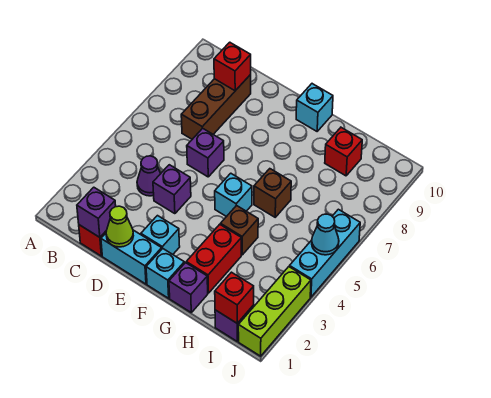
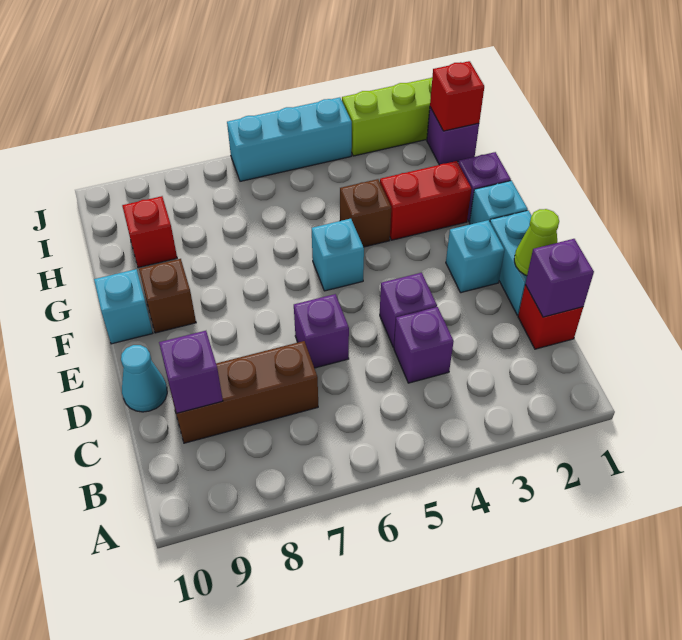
purple cone C4 level 1 -> purple brick C4 level 1
red brick C9 level 2 -> purple brick C9 level 2
brown brick G6 level 1 -> brown brick F9 level 1
cyan cone J5 level 2 -> cyan cone D10 level 1

